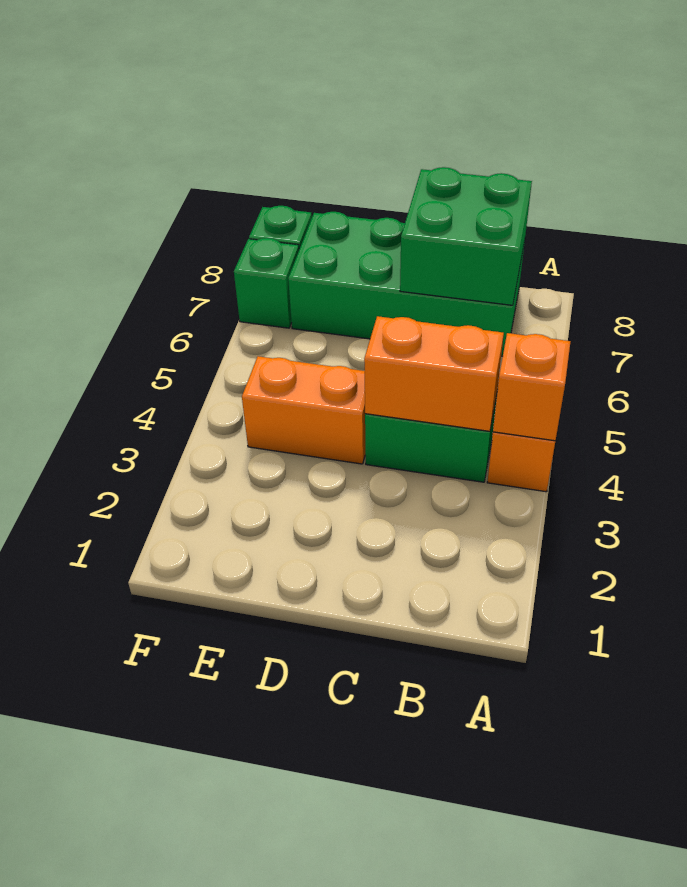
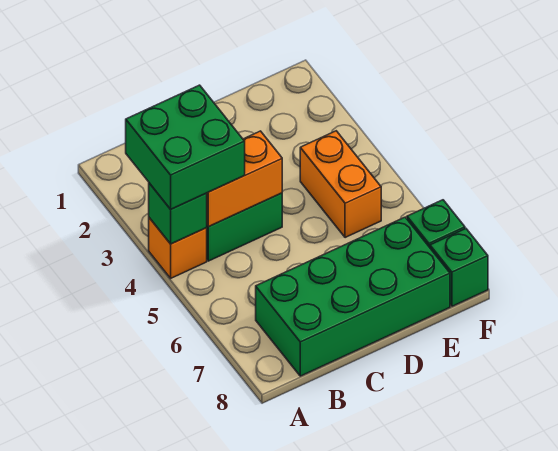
orange brick A4 level 2 -> green brick A4 level 2
green brick B7:C8 level 2 -> green brick A3:B4 level 3
orange brick D4:E4 level 1 -> orange brick E4:E5 level 1

